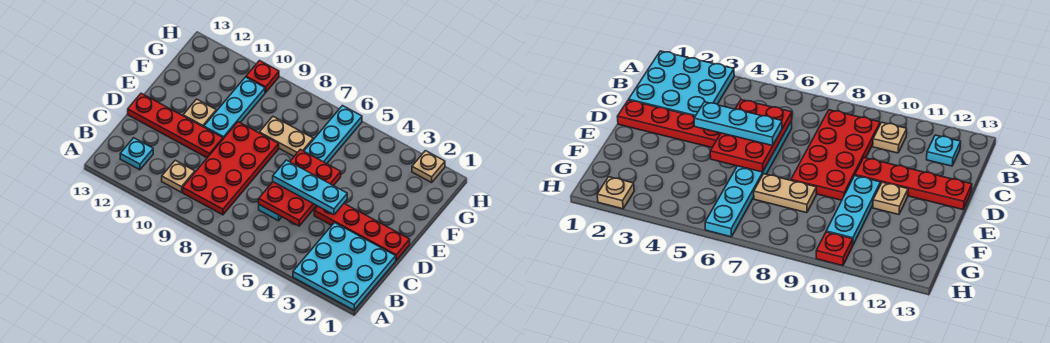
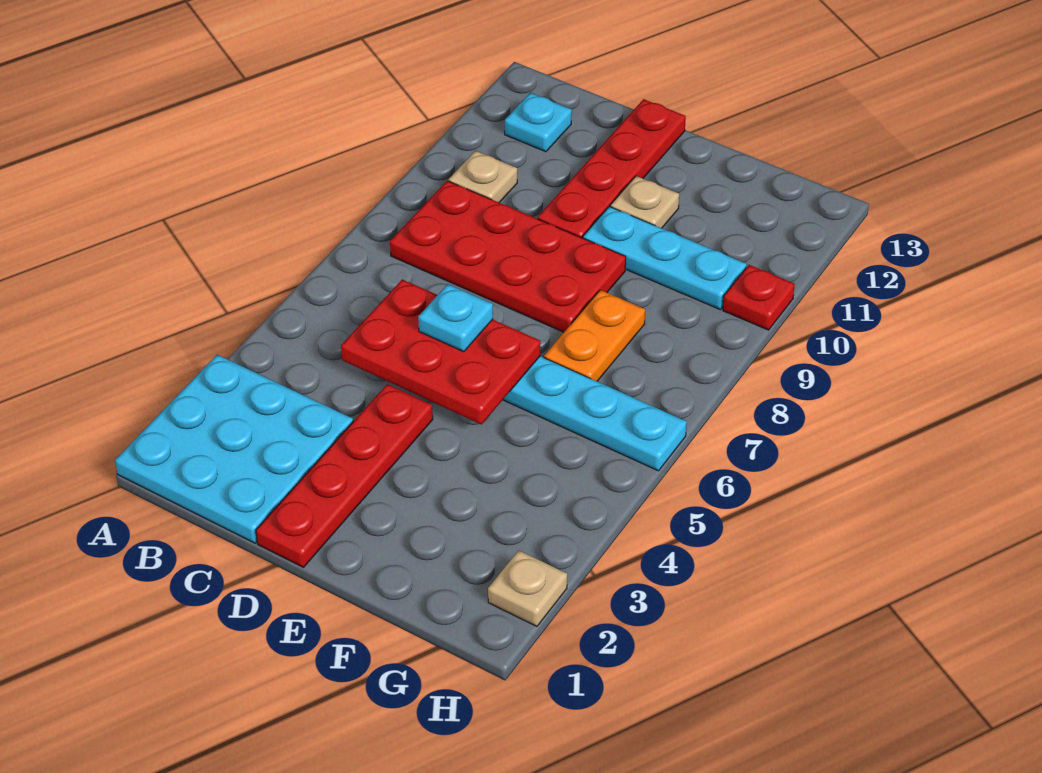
cyan plate D4:D6 level 3 -> cyan plate D6 level 3
tan plate F7:F8 level 1 -> orange plate F7:F8 level 1

